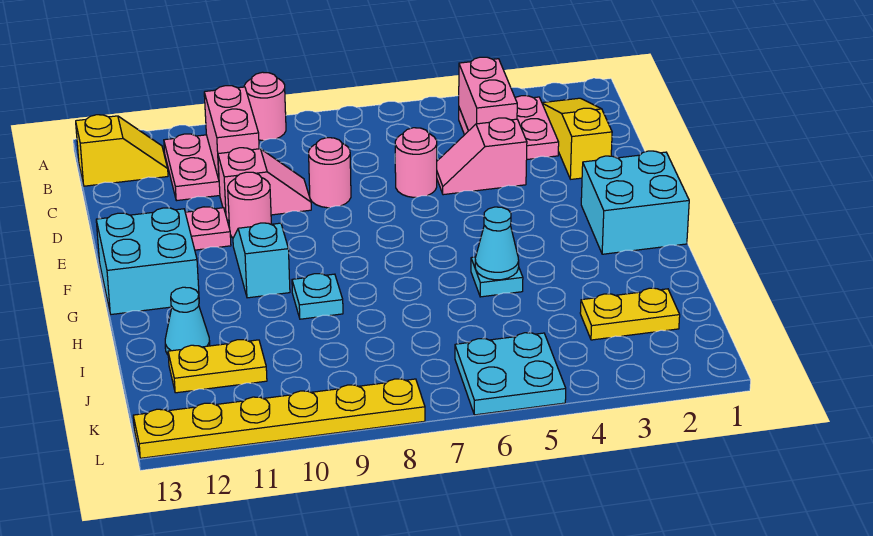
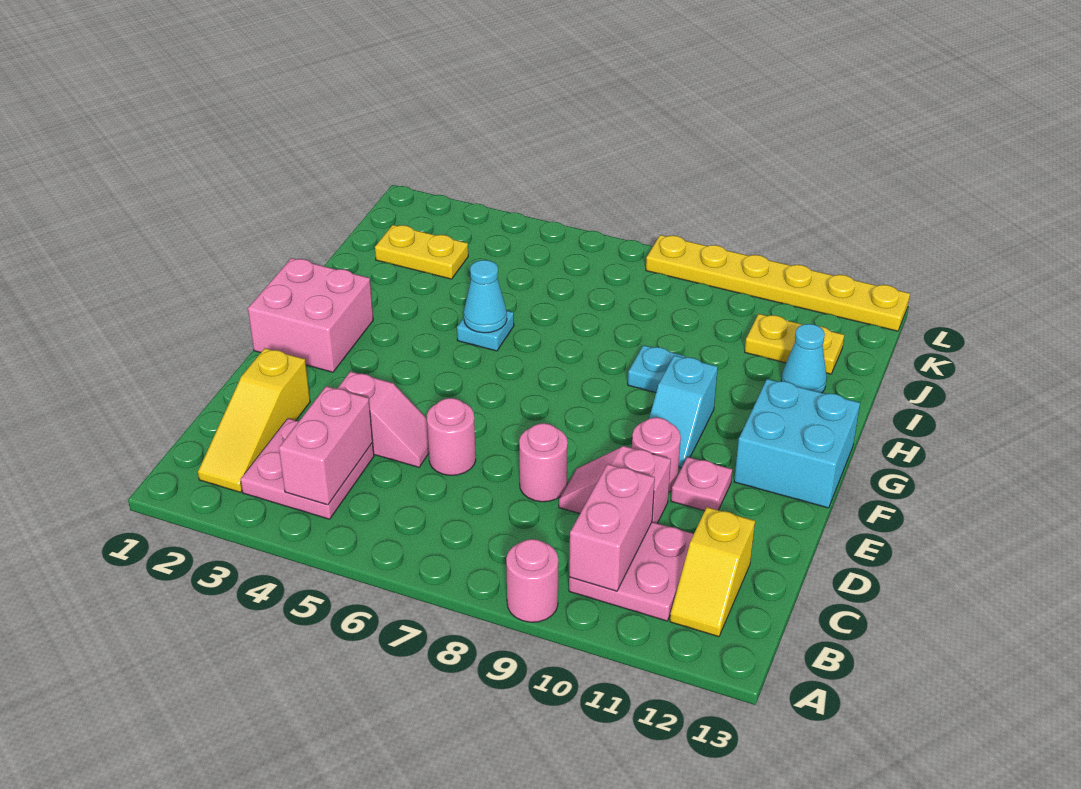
yellow slope B12:B13 level 1 top 13 -> yellow slope B12:C12 level 1 top C
cyan brick F1:G2 level 1 -> pink brick F1:G2 level 1
cyan plate K5:L6 level 1 -> none

